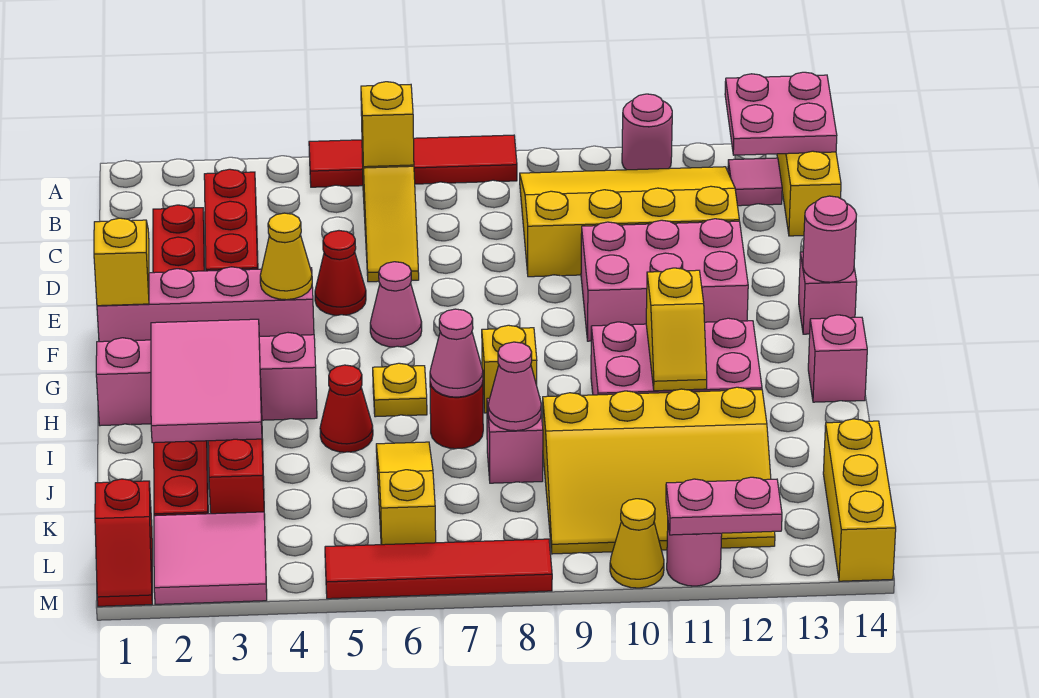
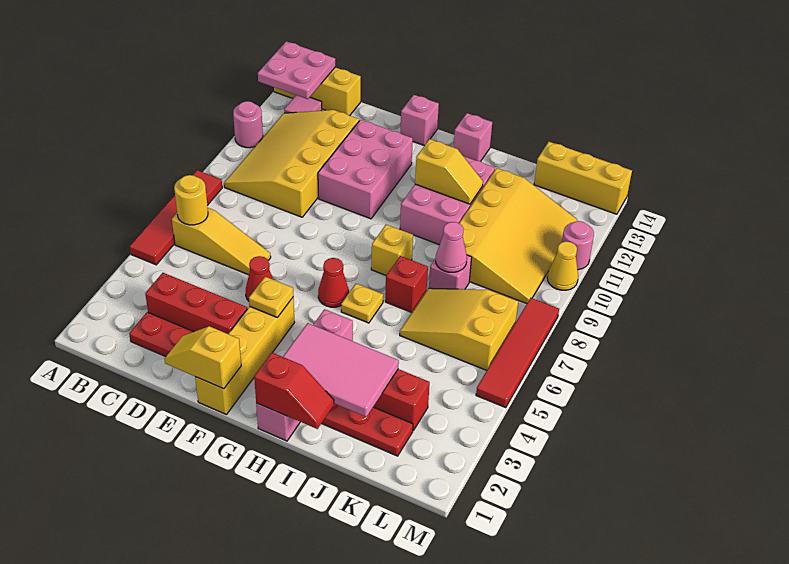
yellow brick B6 level 2 -> yellow round brick B6 level 2
pink brick F1:F4 level 1 -> yellow brick F1:F4 level 1
yellow cone F4 level 2 -> yellow plate F4 level 2
pink cone F6 level 1 -> none
pink round brick F14 level 2 -> none
red cone I5 level 1 -> red cone G6 level 1
red round brick I7 level 1 -> red brick I7 level 1
pink cone I7 level 2 -> none
yellow slope J6:L6 level 1 top L -> yellow slope J6:L7 level 1 top L
red slope L1:M1 level 1 top L -> red slope H1:I1 level 2 top H
pink tile L2:M3 level 1 -> none
pink plate M11:M12 level 2 -> none

